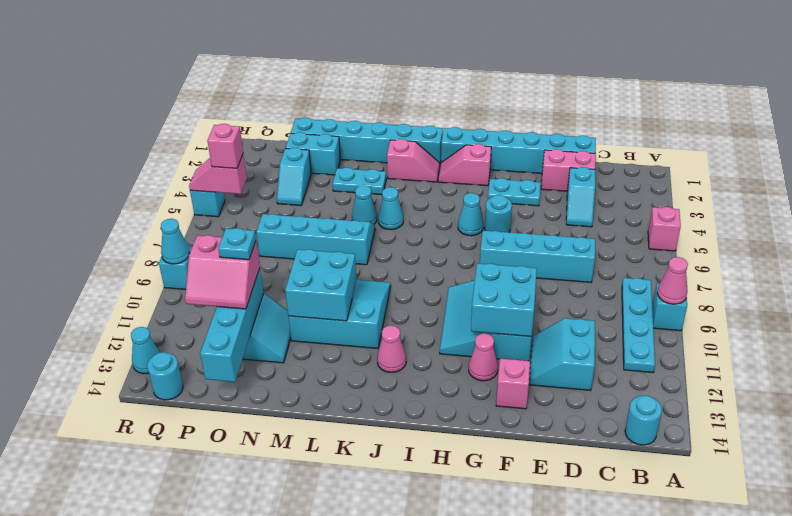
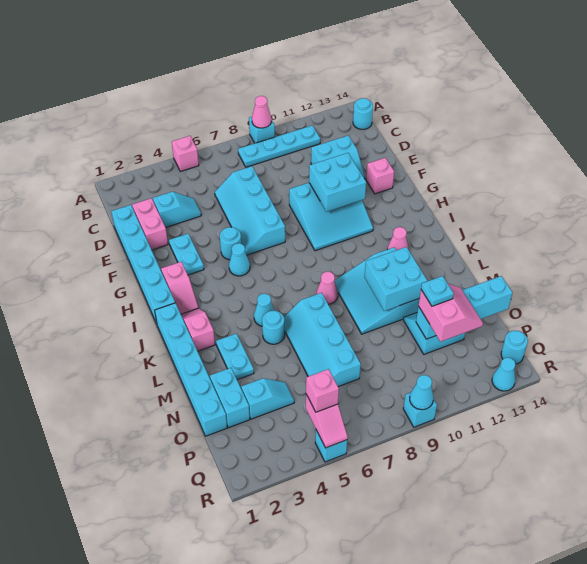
pink cone G12 level 1 -> pink cone K8 level 1
cyan cone L5 level 1 -> cyan round brick L5 level 1

